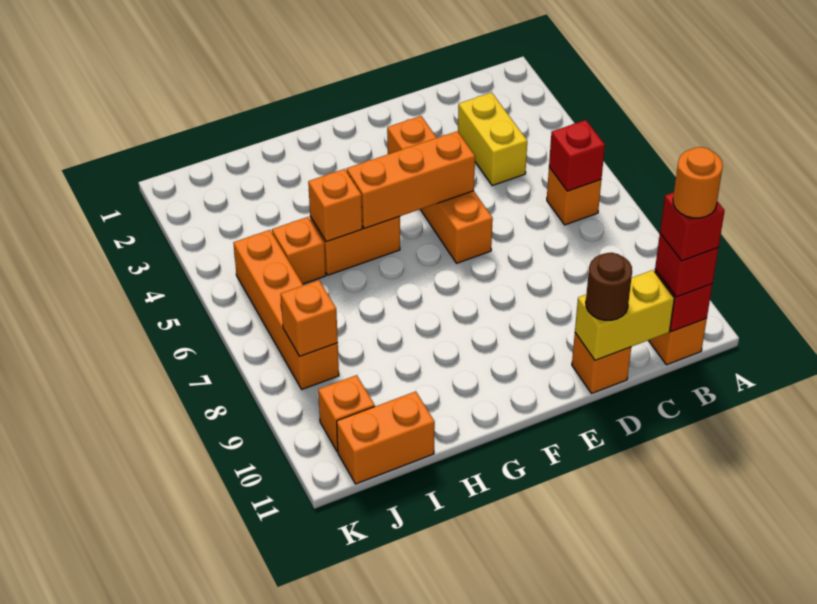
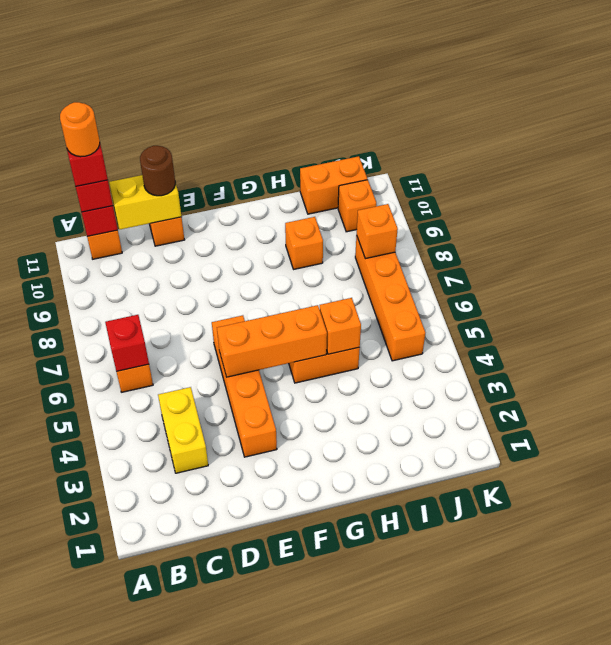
orange brick I5 level 1 -> orange brick H9 level 1

